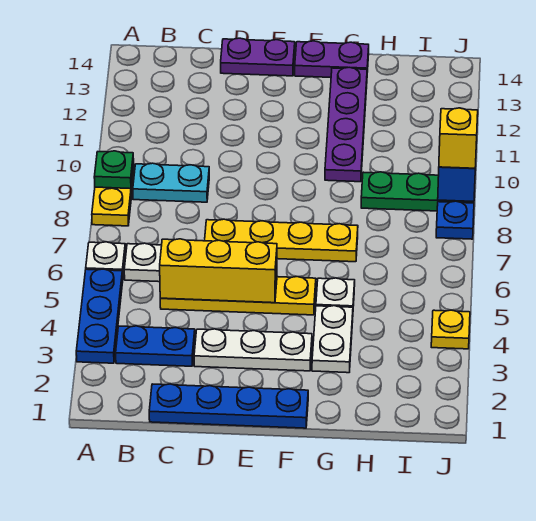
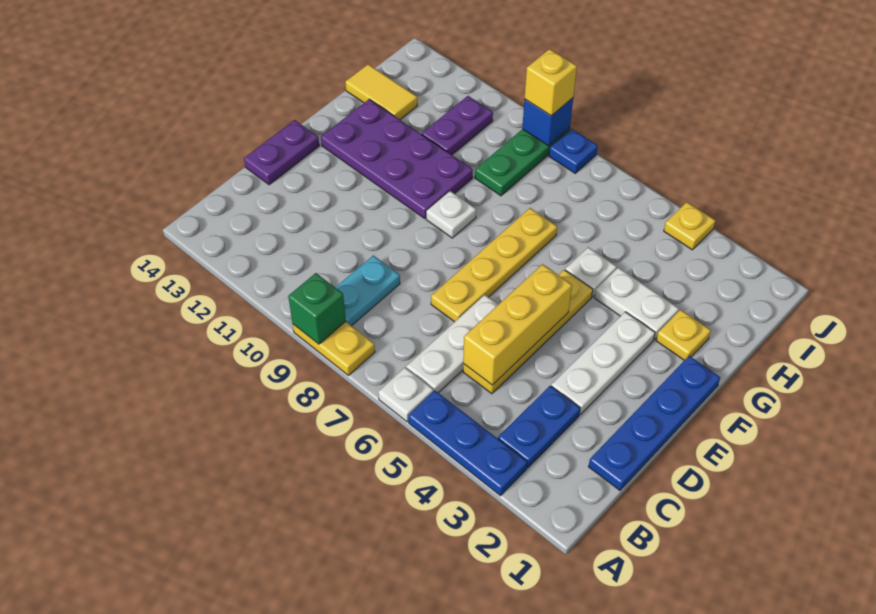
green plate A9 level 2 -> green brick A9 level 2
none -> white plate F9 level 1
purple plate F14:G14 level 1 -> purple plate H11:I11 level 1
none -> yellow plate G2 level 1
purple plate G10:G13 level 1 -> purple plate F10:G13 level 1
none -> yellow tile H13:H14 level 1

